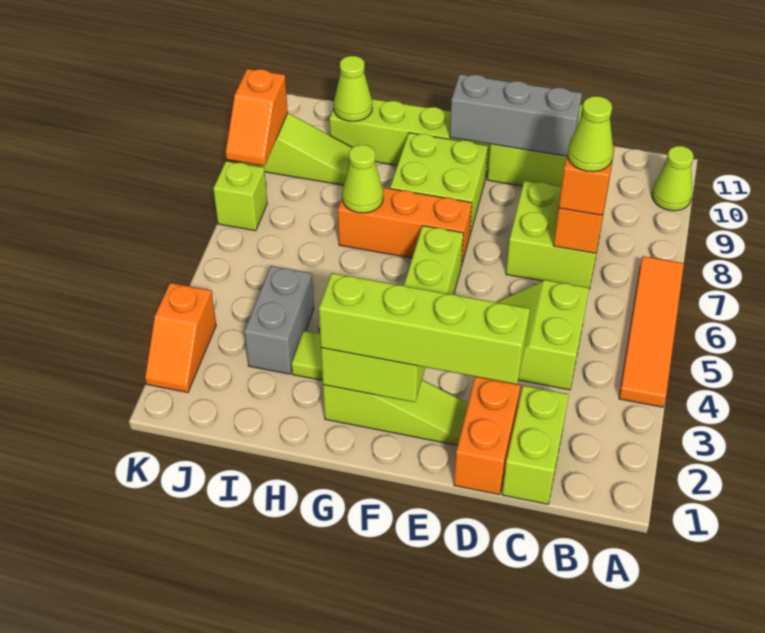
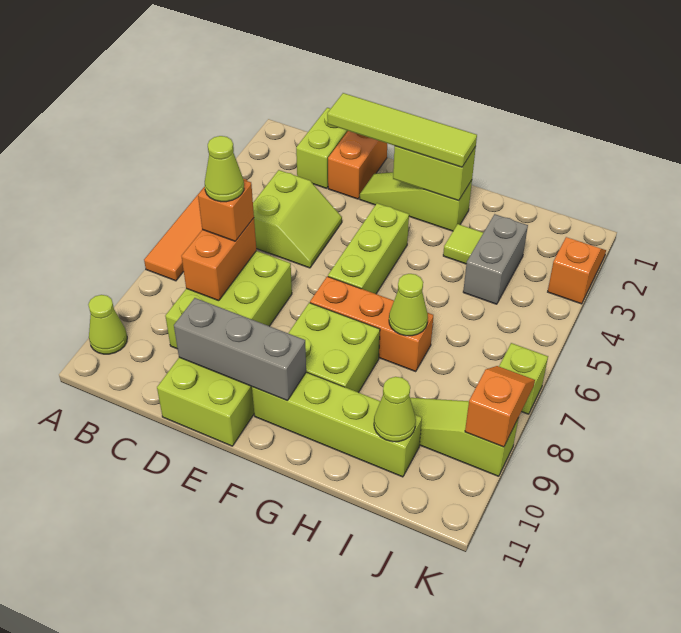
lime brick C7:D8 level 1 -> lime brick C7:D9 level 1
lime brick D2:G2 level 3 -> lime tile D2:G2 level 3

